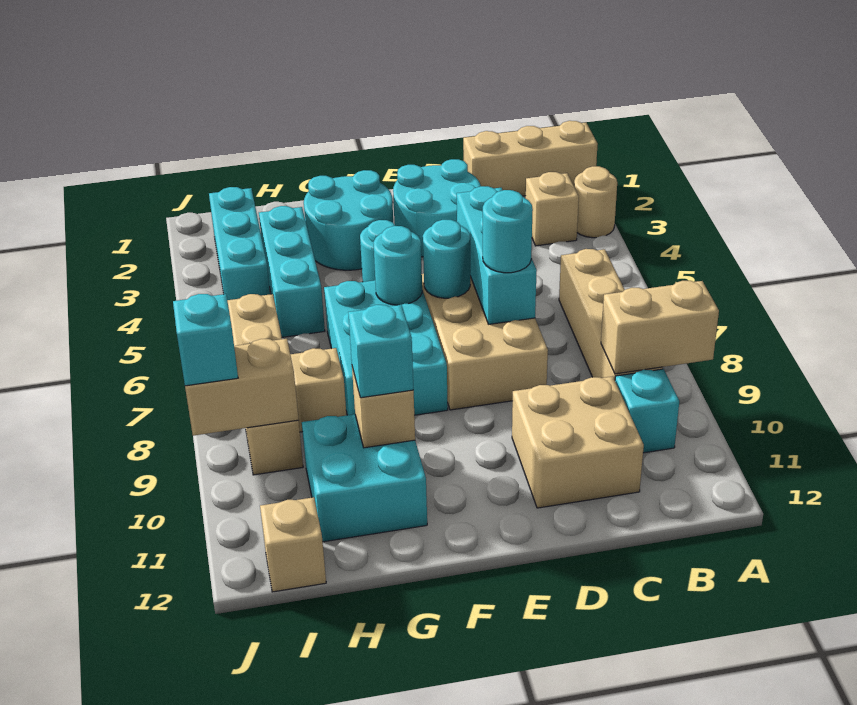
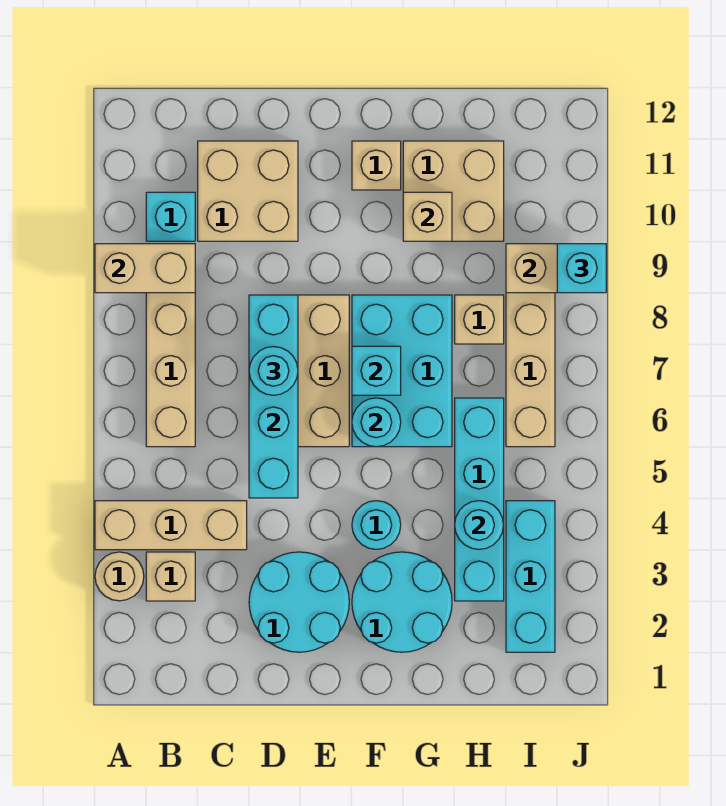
tan brick A1:C1 level 1 -> tan brick A4:C4 level 1
cyan brick D5:D7 level 2 -> cyan brick D5:D8 level 2
cyan round brick E6 level 2 -> cyan round brick H4 level 2
cyan brick G10:H11 level 1 -> tan brick G10:H11 level 1
cyan brick G10 level 3 -> cyan brick F7 level 2
cyan brick H3:H5 level 1 -> cyan brick H3:H6 level 1
tan brick I12 level 1 -> tan brick F11 level 1

